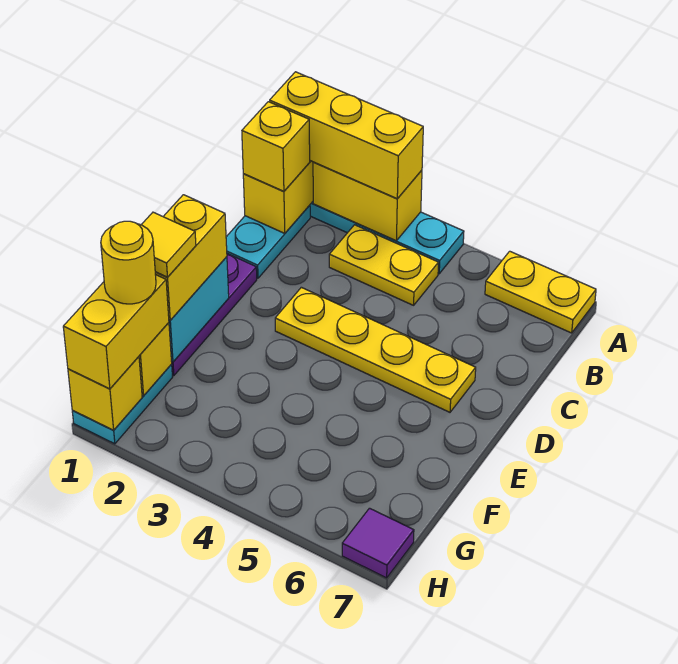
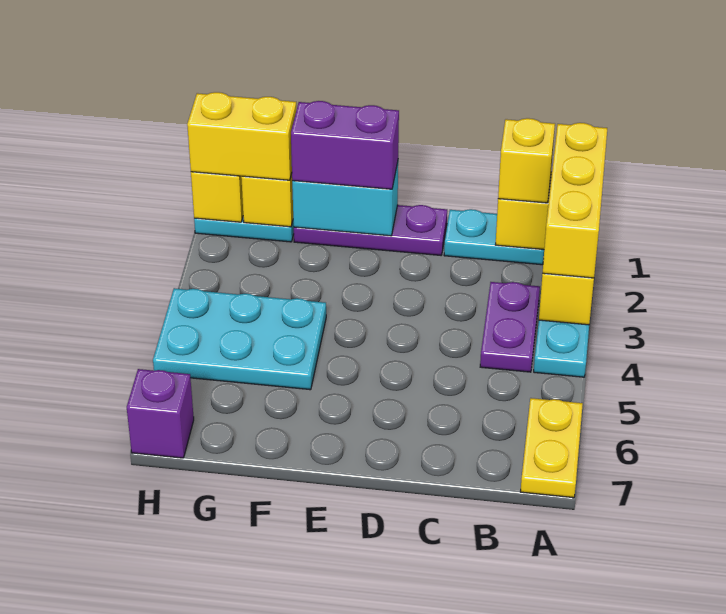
yellow plate B3:B4 level 1 -> purple plate B3:B4 level 1
yellow plate D3:D6 level 1 -> none
yellow brick E1:F1 level 3 -> purple brick E1:F1 level 3
yellow tile F1 level 4 -> none
none -> cyan plate F4:H5 level 1
yellow round brick G1 level 4 -> none
purple tile H7 level 1 -> purple brick H7 level 1

